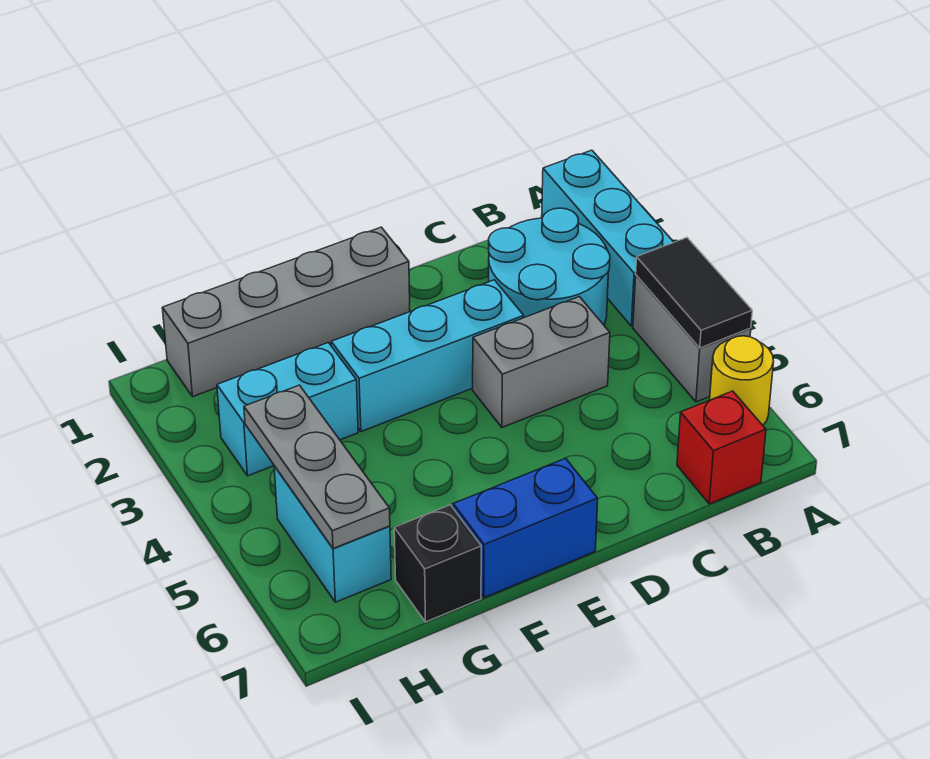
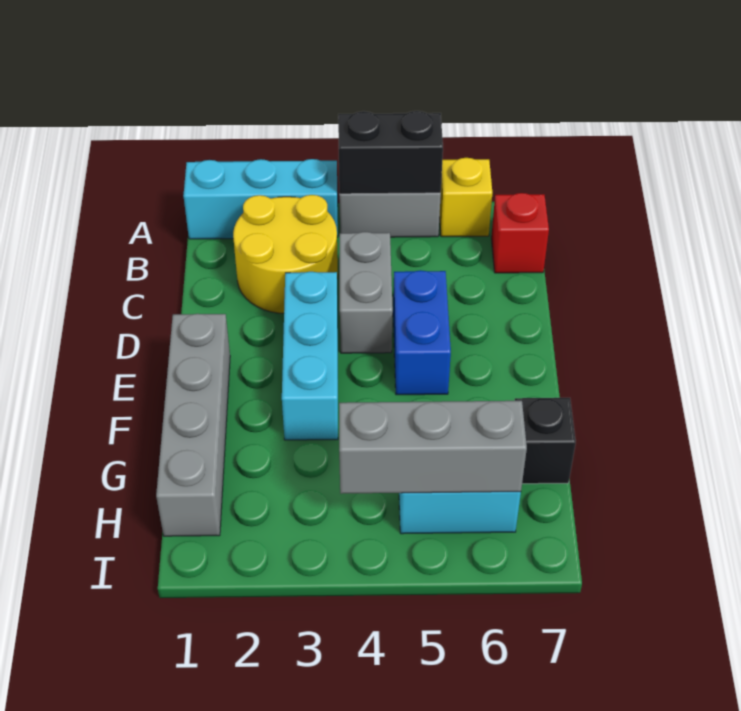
black tile A4:A5 level 2 -> black brick A4:A5 level 2
yellow round brick A6 level 1 -> yellow brick A6 level 1
cyan round brick B2:C3 level 1 -> yellow round brick B2:C3 level 1
blue brick E7:F7 level 1 -> blue brick D5:E5 level 1
cyan brick G3:H3 level 1 -> none
grey plate H4:H6 level 2 -> grey brick H4:H6 level 2

